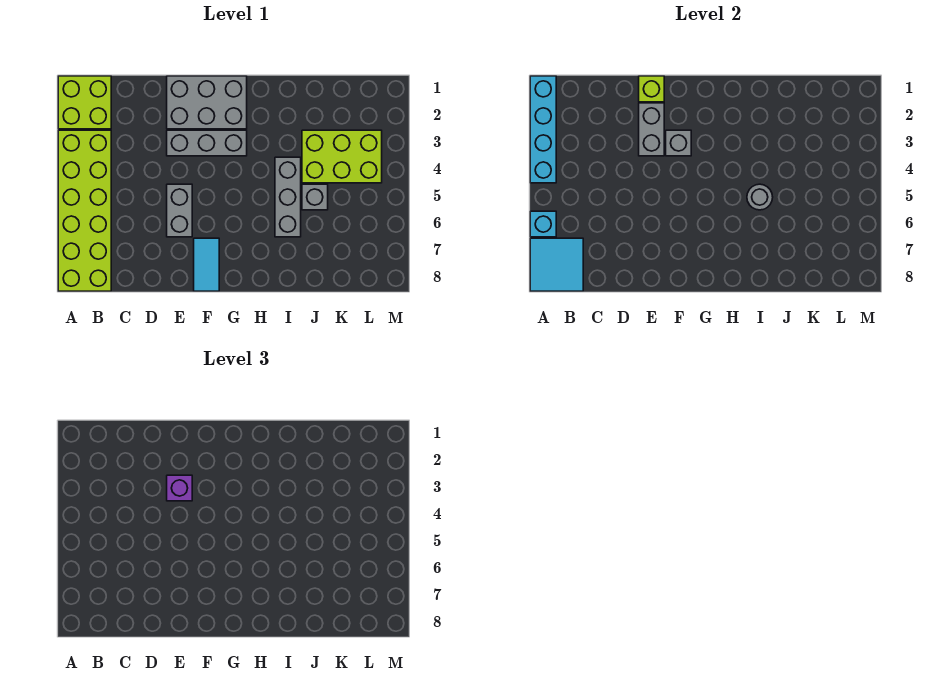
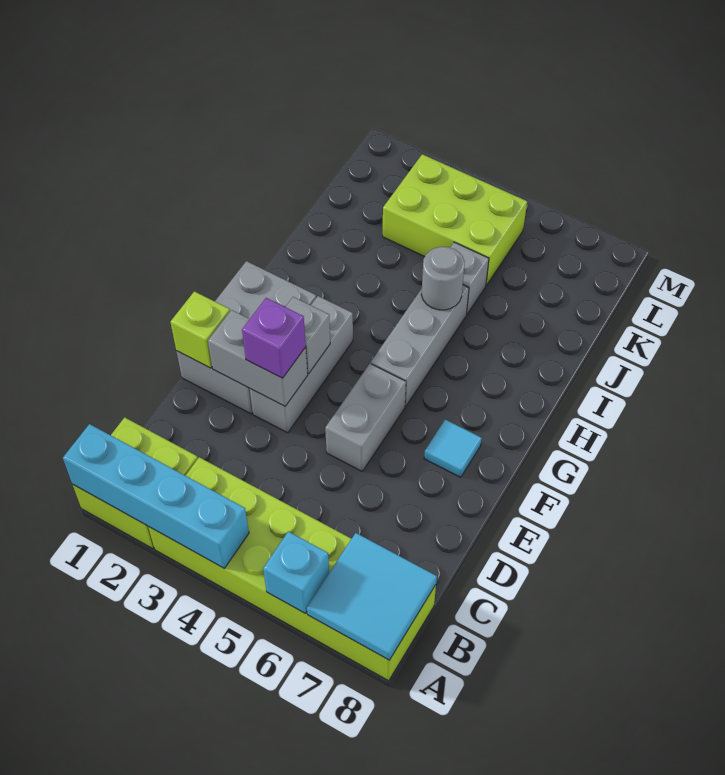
grey brick E5:E6 level 1 -> grey brick E5:F5 level 1
cyan tile F7:F8 level 1 -> cyan tile F7 level 1
grey brick I4:I6 level 1 -> grey brick G5:I5 level 1
lime brick J3:L4 level 1 -> lime brick K3:L5 level 1

